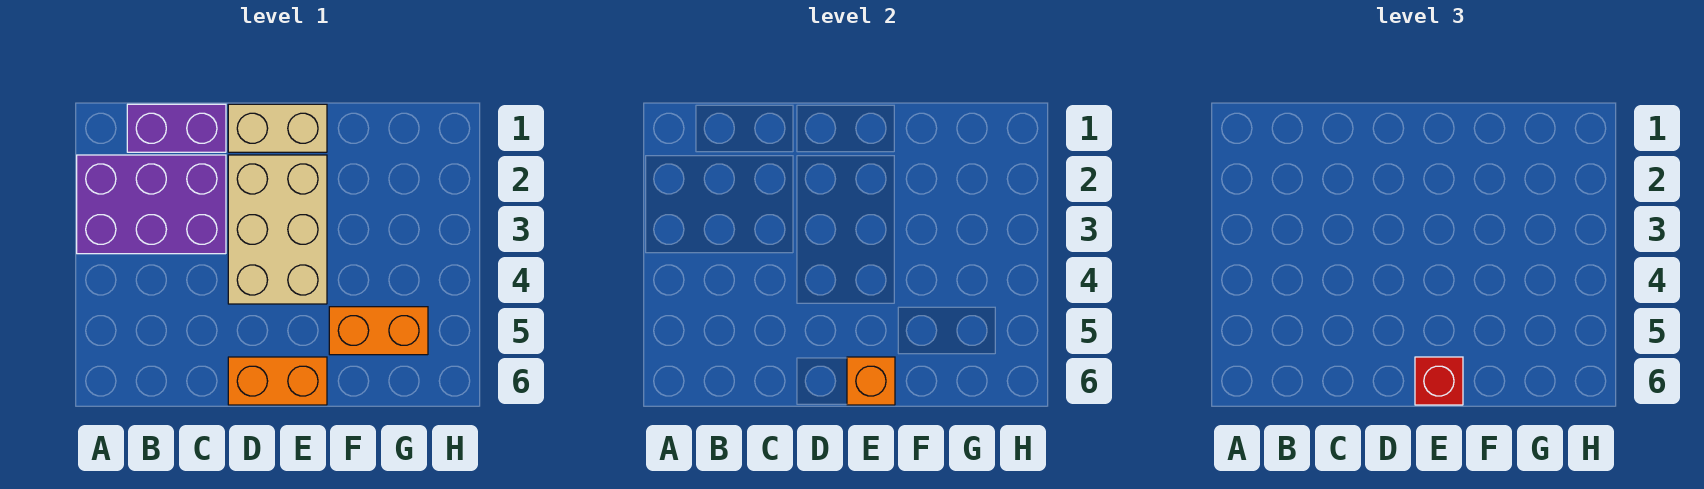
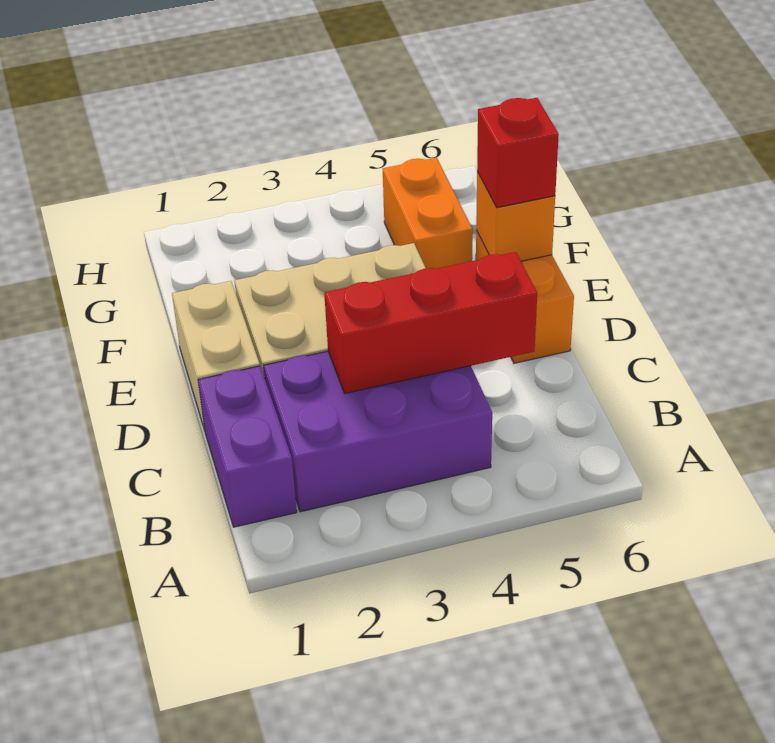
purple brick A2:C3 level 1 -> purple brick B2:C4 level 1
none -> red brick C3:C5 level 2

